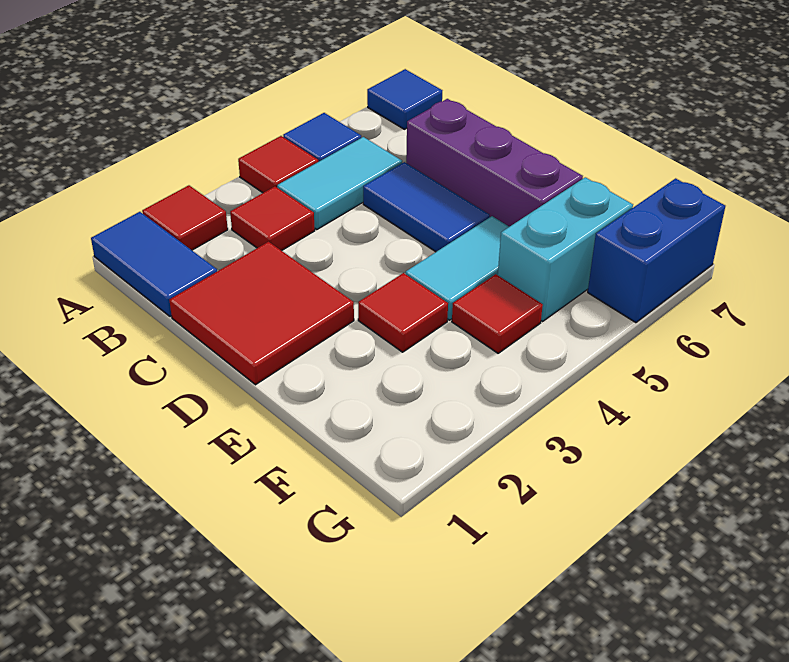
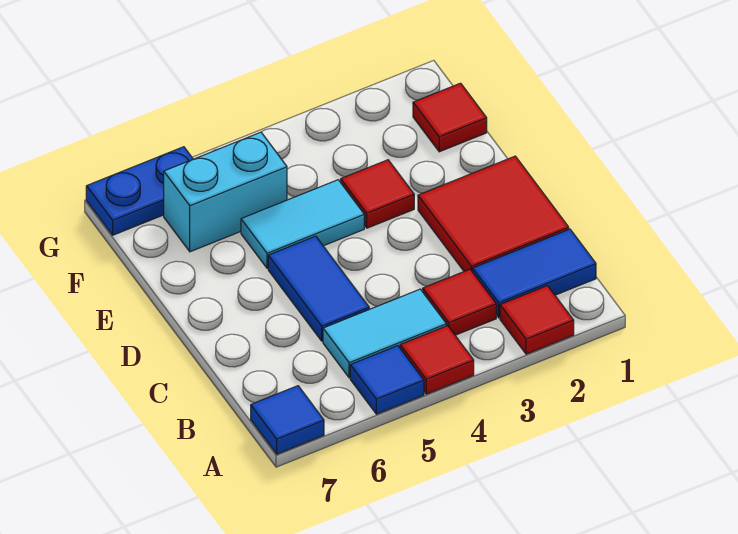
blue tile A1:B1 level 1 -> blue tile B1:B2 level 1
purple brick C6:E6 level 1 -> none
red tile F4 level 1 -> red tile F1 level 1
blue brick G6:G7 level 1 -> blue plate G6:G7 level 1

